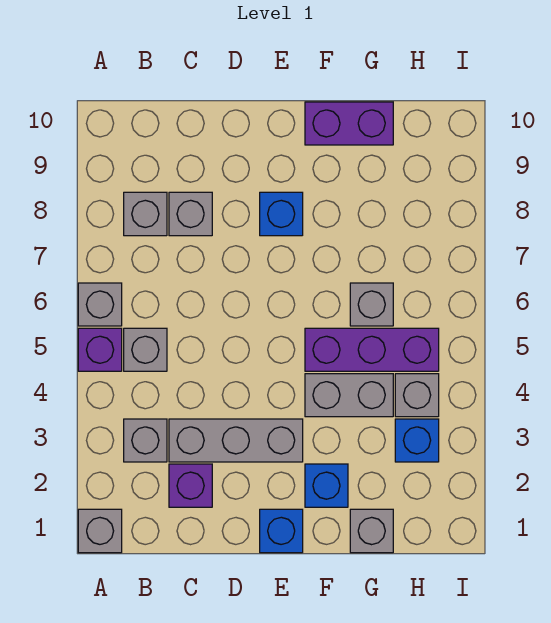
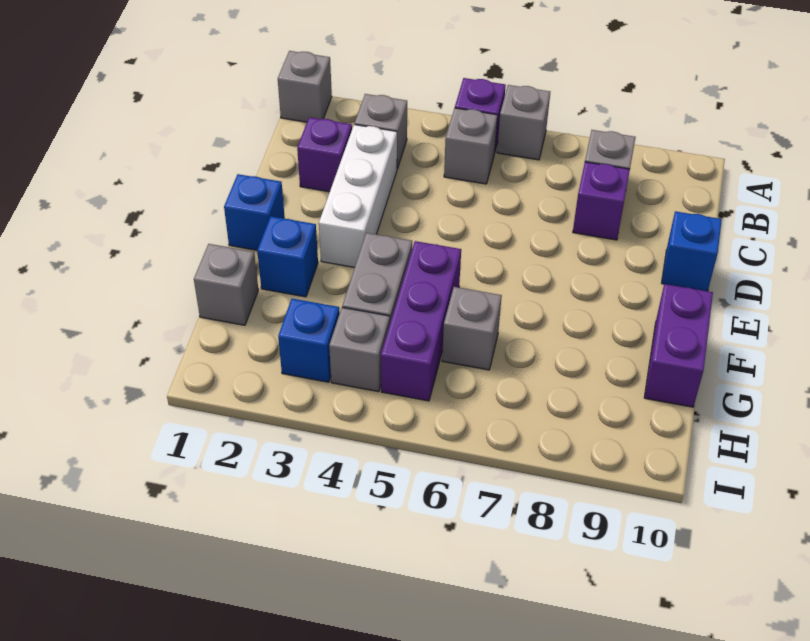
grey brick C3:E3 level 1 -> white brick C3:E3 level 1
grey brick C8 level 1 -> purple brick C8 level 1
blue brick E8 level 1 -> blue brick D10 level 1

